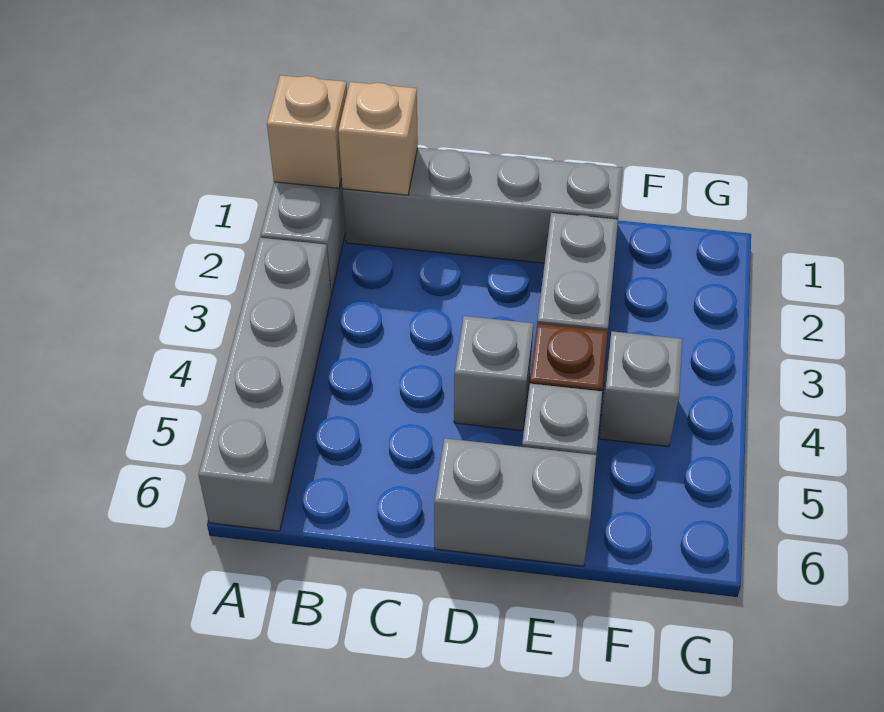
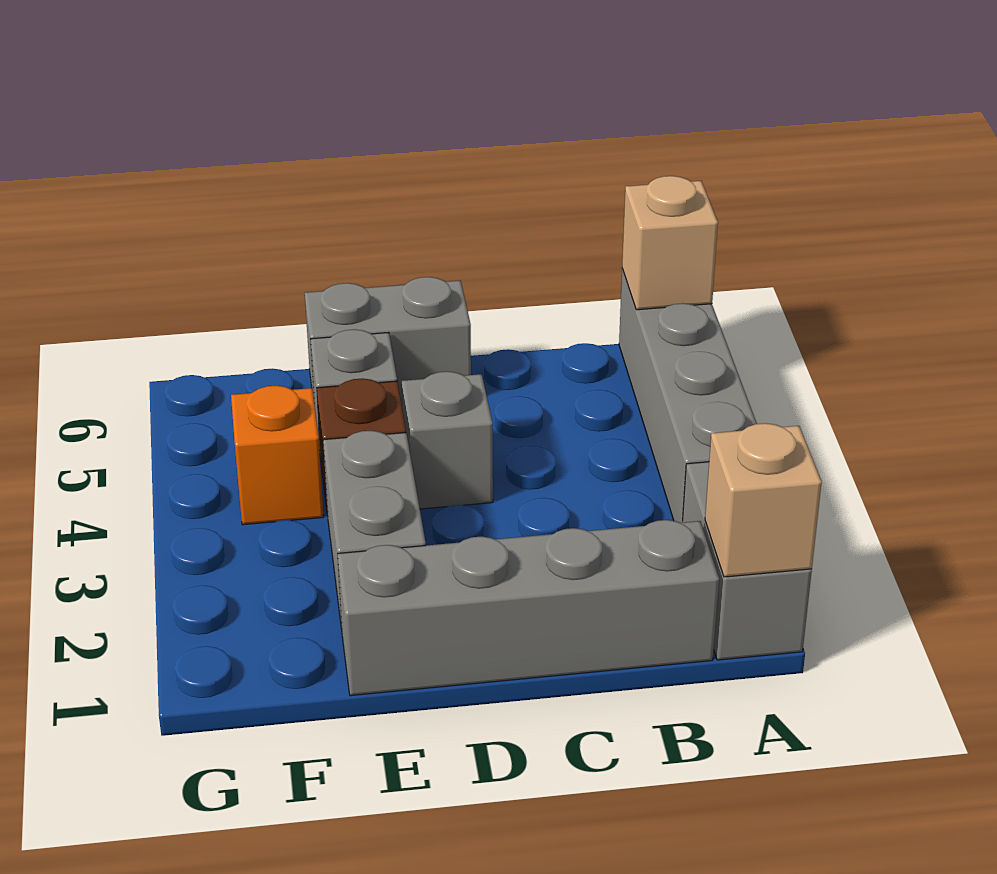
tan brick B1 level 2 -> tan brick A6 level 2
grey brick F4 level 1 -> orange brick F4 level 1

